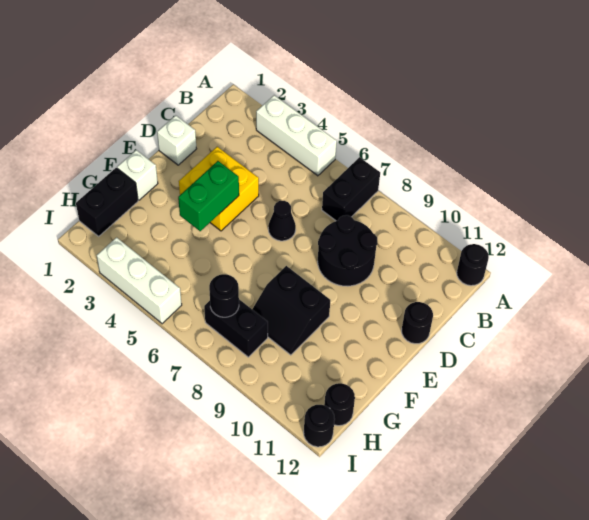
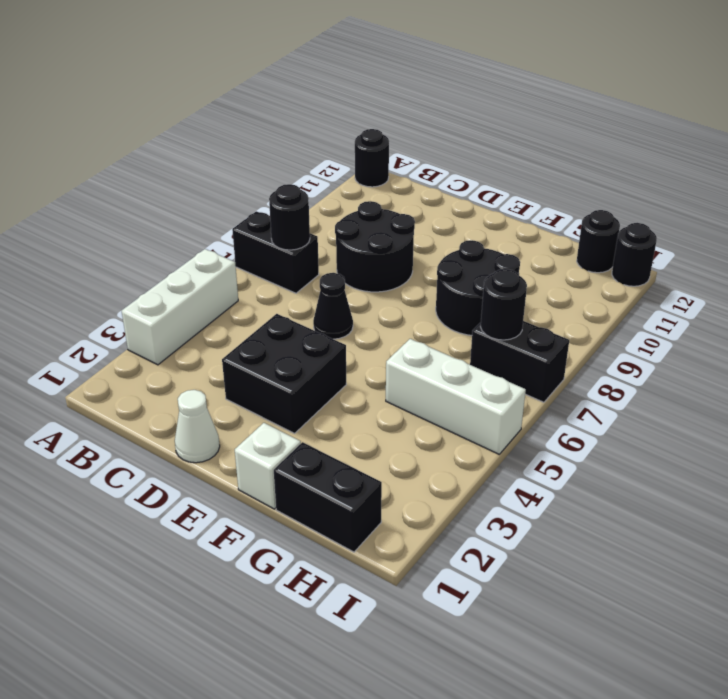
white brick D1 level 1 -> white cone D1 level 1
yellow brick D3:E4 level 1 -> black brick D3:E4 level 1
black round brick D12 level 1 -> black round brick B7 level 2
green brick E4:F4 level 2 -> none
black slope F8:G9 level 1 top F -> black round brick F8:G9 level 1
black brick H7:H8 level 1 -> black brick H7:I7 level 1
white brick I3:I5 level 1 -> white brick G5:I5 level 1

